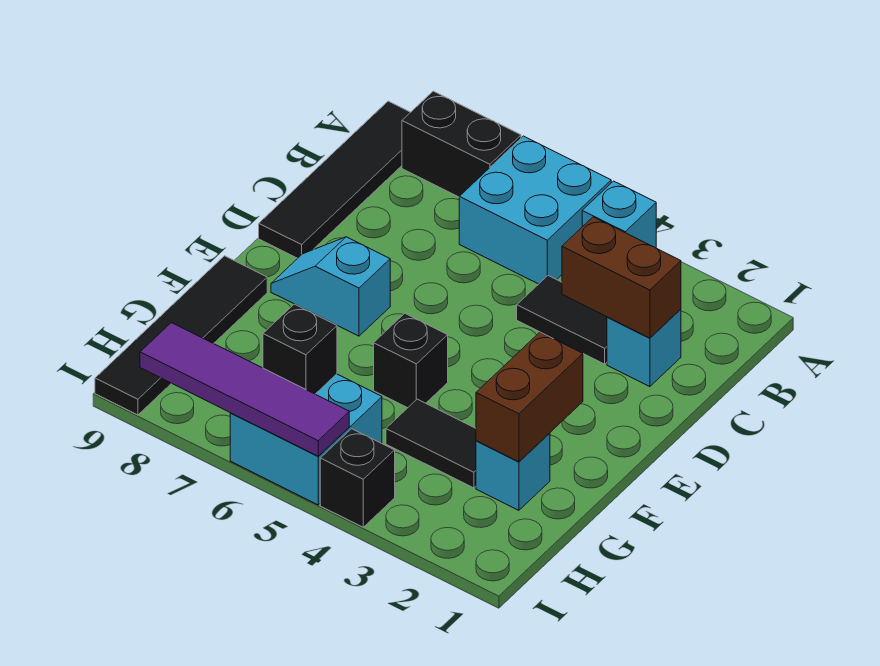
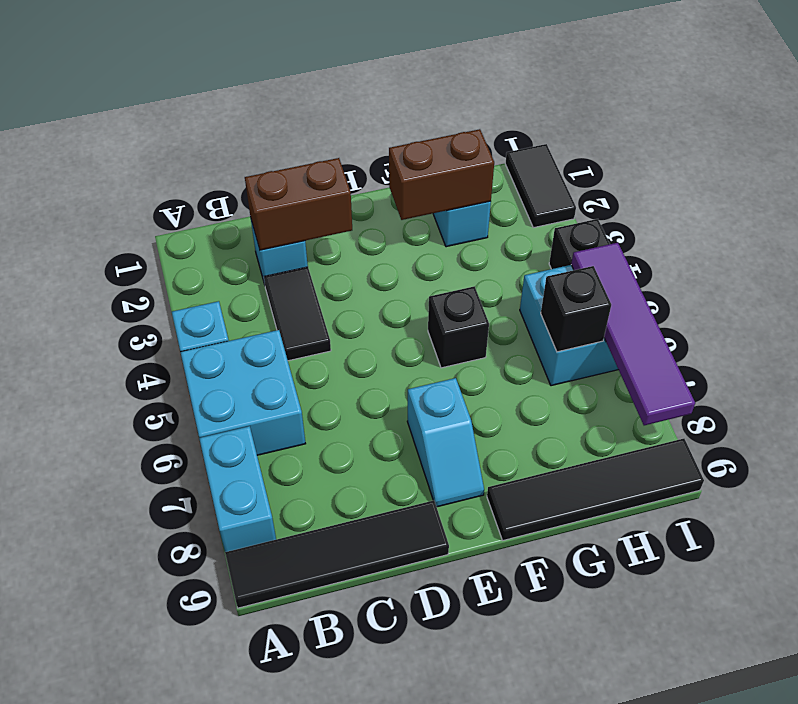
black brick A7:A8 level 1 -> cyan brick A7:A8 level 1
brown brick C2:C3 level 2 -> brown brick C2:D2 level 2
black tile G3:G4 level 1 -> black tile I1:I2 level 1

